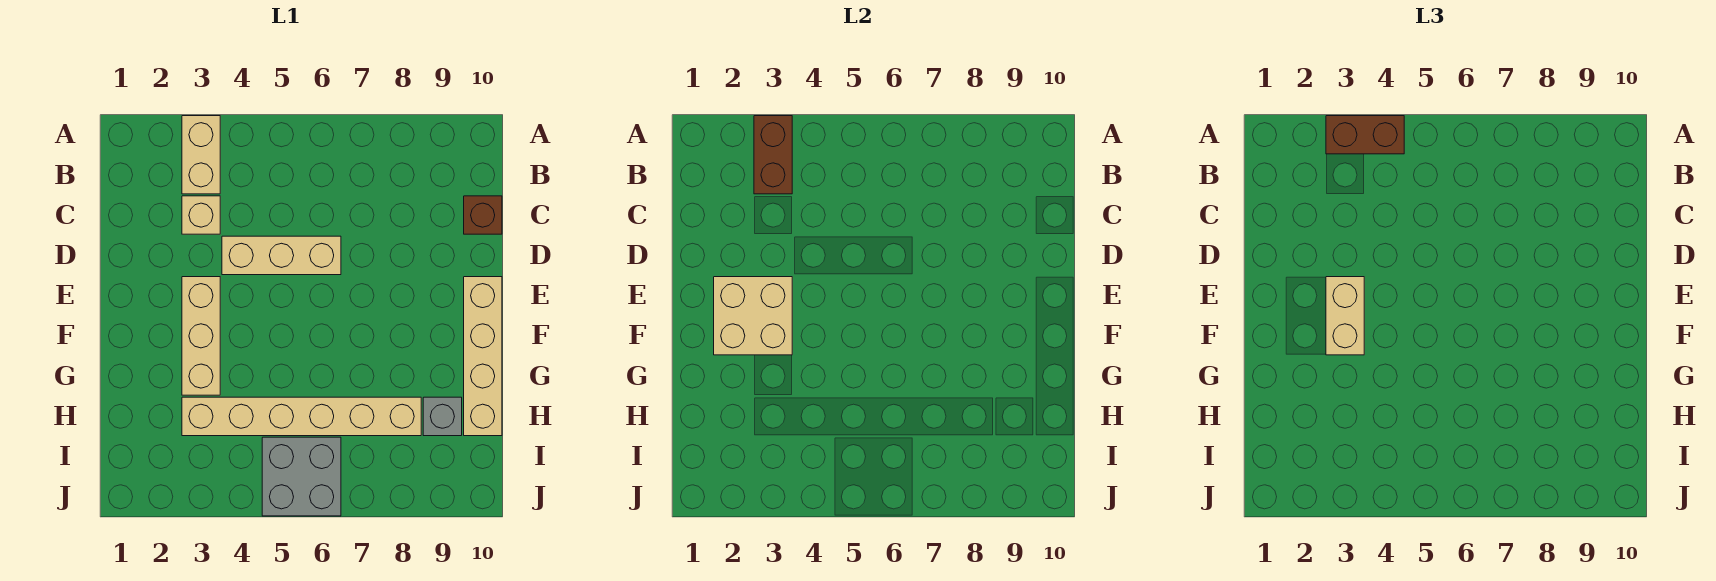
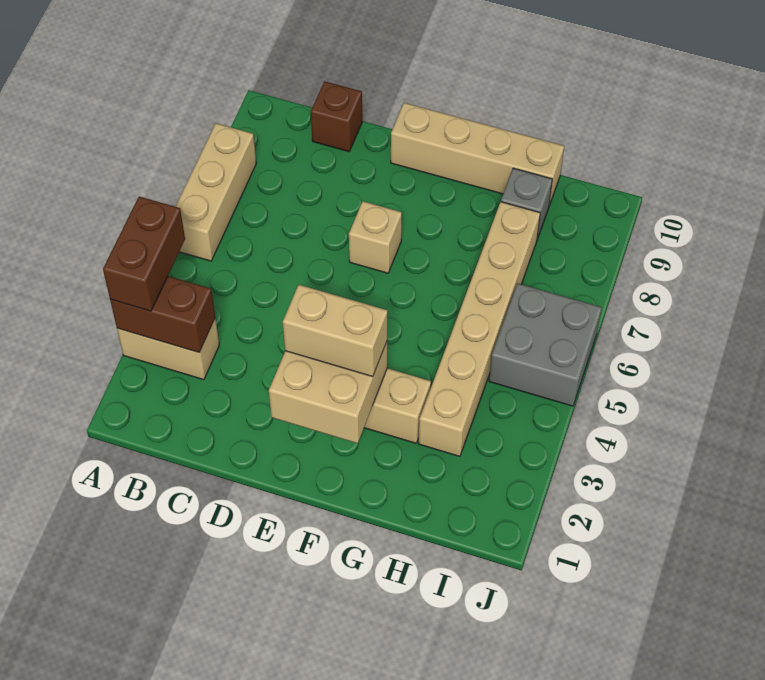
tan brick C3 level 1 -> tan brick E7 level 1
tan brick D4:D6 level 1 -> tan brick A6:A8 level 1

